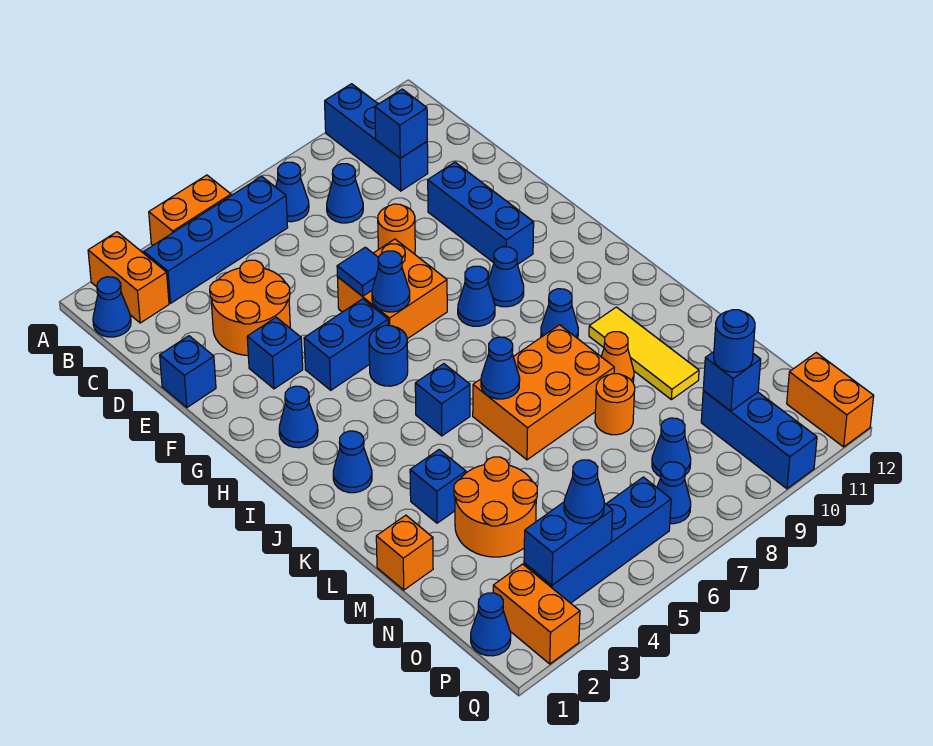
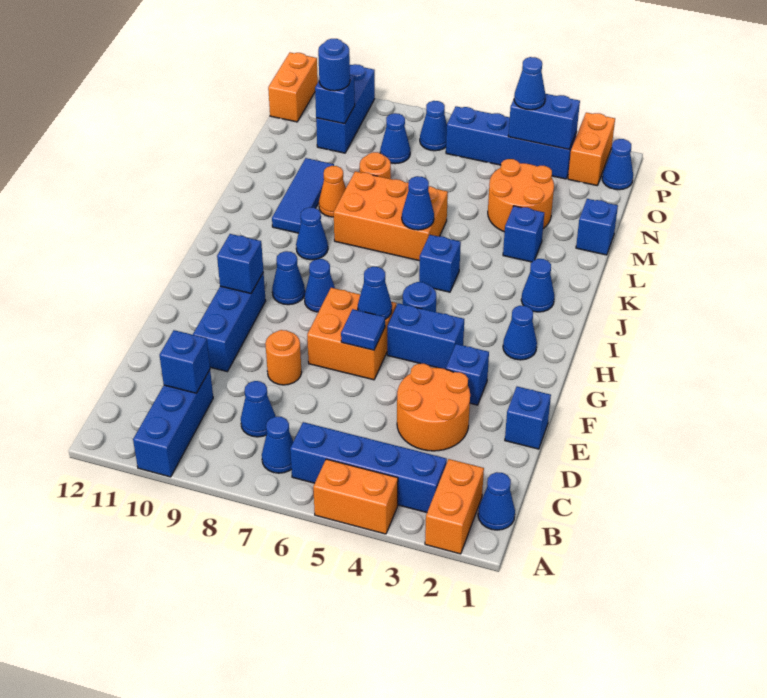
none -> blue brick G10 level 2
yellow tile K10:M10 level 1 -> blue tile K10:M10 level 1
orange brick M1 level 1 -> blue brick M1 level 1

